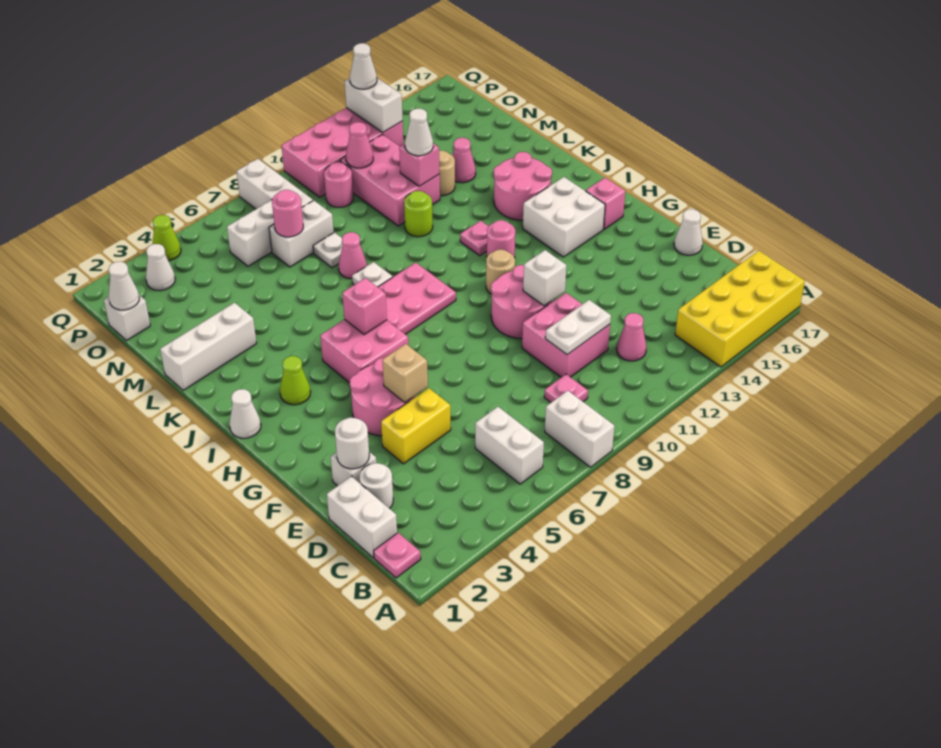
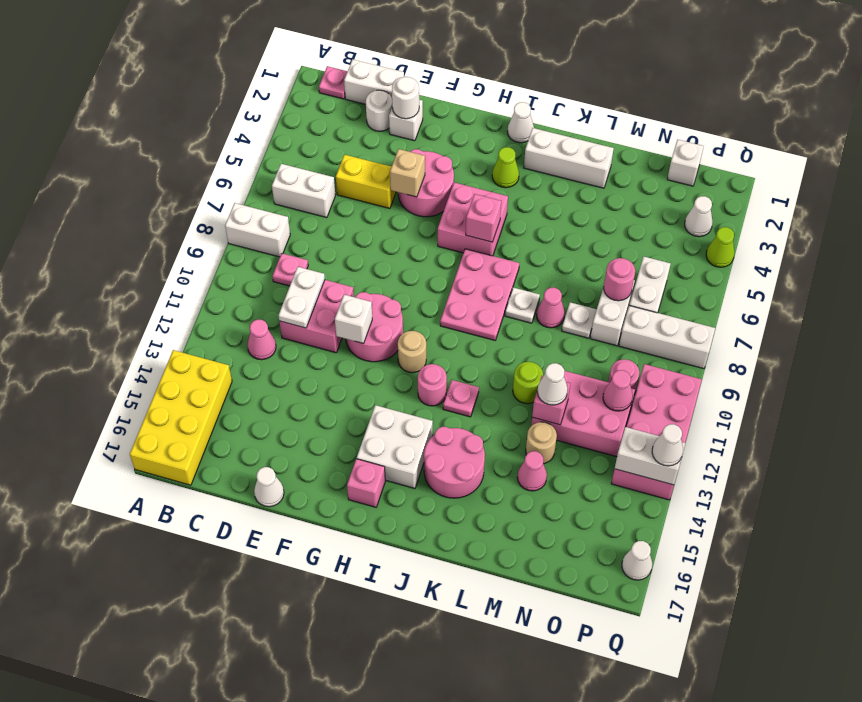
yellow brick E4:E5 level 1 -> yellow brick D5:E5 level 1
white brick L1:L3 level 1 -> white brick J2:L2 level 1
white cone O1 level 2 -> white cone Q16 level 1

